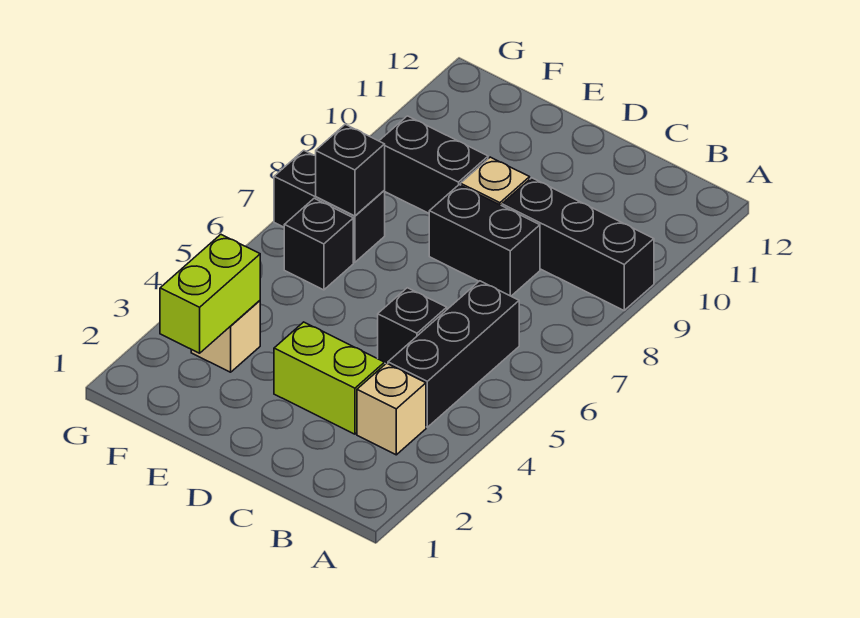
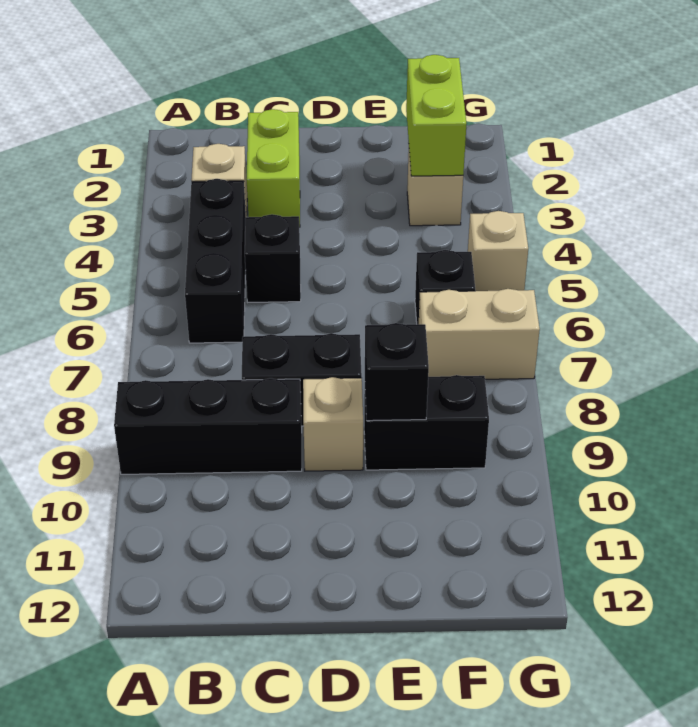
lime brick C3:D3 level 1 -> lime brick C2:C3 level 1
black brick F7:G7 level 1 -> tan brick F7:G7 level 1
black brick F7 level 2 -> black brick E9 level 2
none -> tan brick G5 level 1

